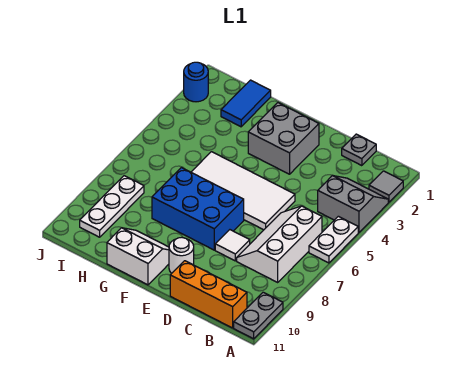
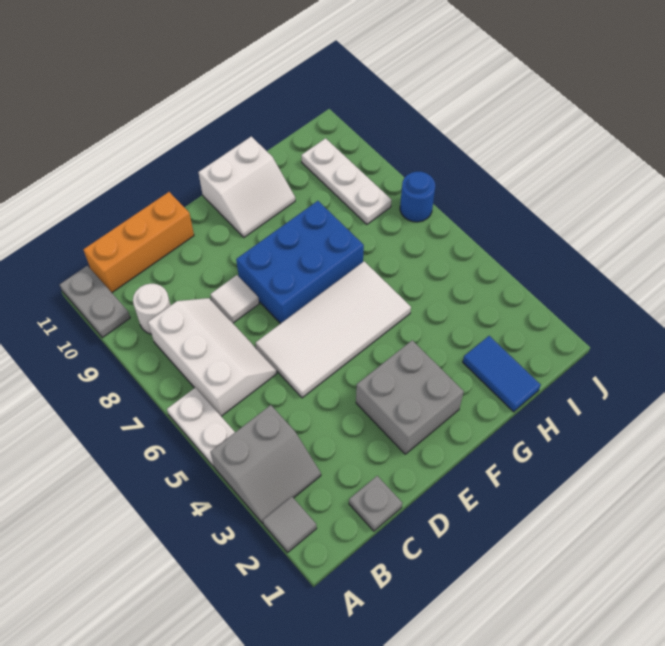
white round brick E10 level 1 -> white round brick B9 level 1
blue round brick J2 level 1 -> blue round brick J7 level 1

